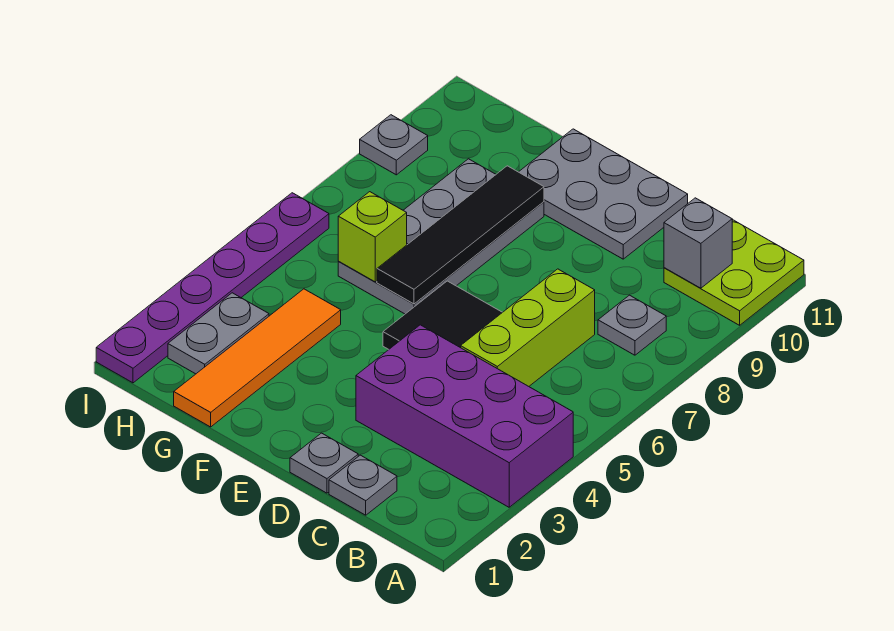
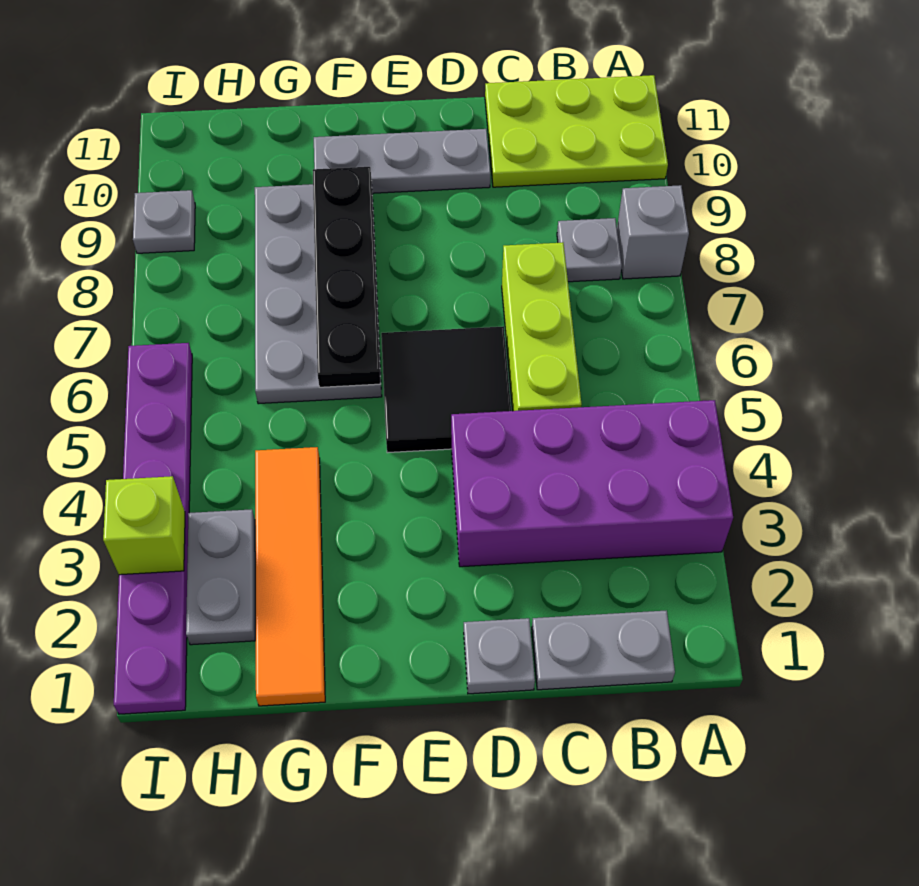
lime plate A10:B11 level 1 -> lime plate A10:C11 level 1
grey brick B10 level 2 -> grey brick A8 level 1
grey plate C1 level 1 -> grey plate B1:C1 level 1
grey plate D10:F11 level 1 -> grey plate D10:F10 level 1
black tile F6:F9 level 2 -> black plate F6:F9 level 2
lime brick G6 level 2 -> lime brick I3 level 2

